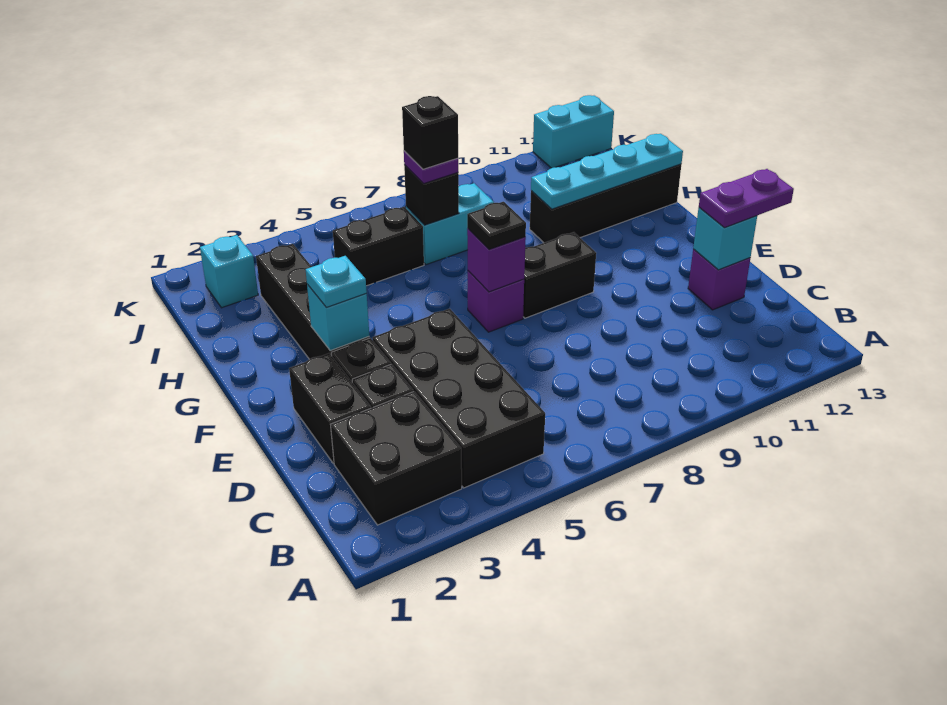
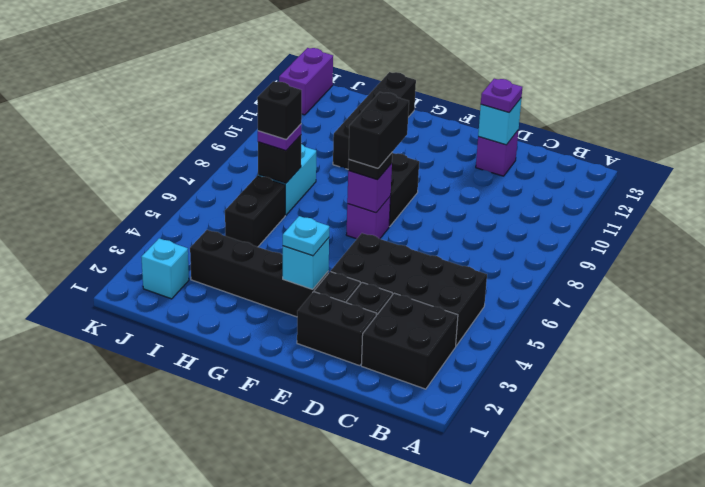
purple plate D12:D13 level 3 -> purple plate D12 level 3
none -> black brick F7:F8 level 4
cyan plate H10:H13 level 2 -> none
cyan brick K12:K13 level 1 -> purple brick K12:K13 level 1

